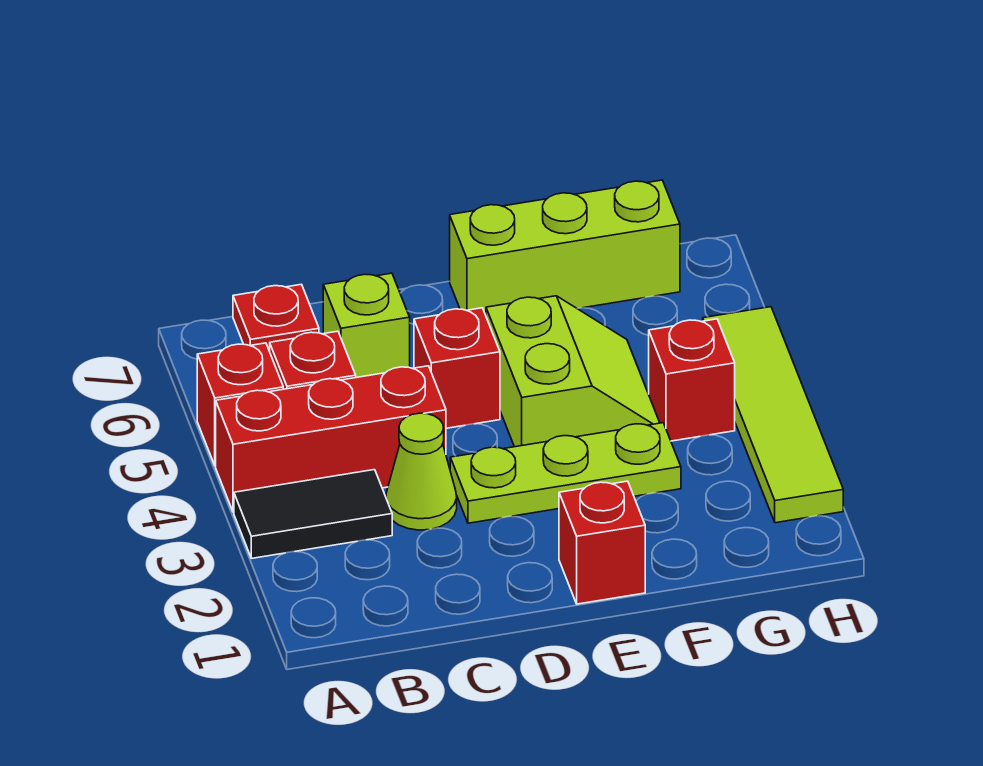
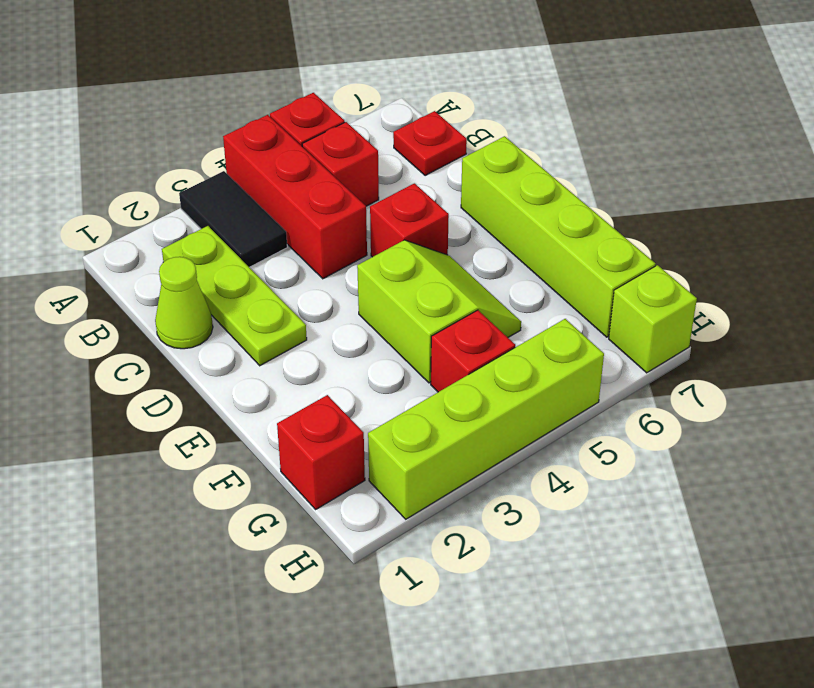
lime cone C3 level 1 -> lime cone C1 level 1
lime brick C6 level 1 -> lime brick H7 level 1
lime plate D3:F3 level 1 -> lime plate B2:D2 level 1
red brick E1 level 1 -> red brick G1 level 1
lime slope E4:F5 level 1 top E -> lime slope E4:F5 level 1 top 4
lime brick E7:G7 level 1 -> lime brick D7:G7 level 1
lime tile H2:H5 level 1 -> lime brick H2:H5 level 1

